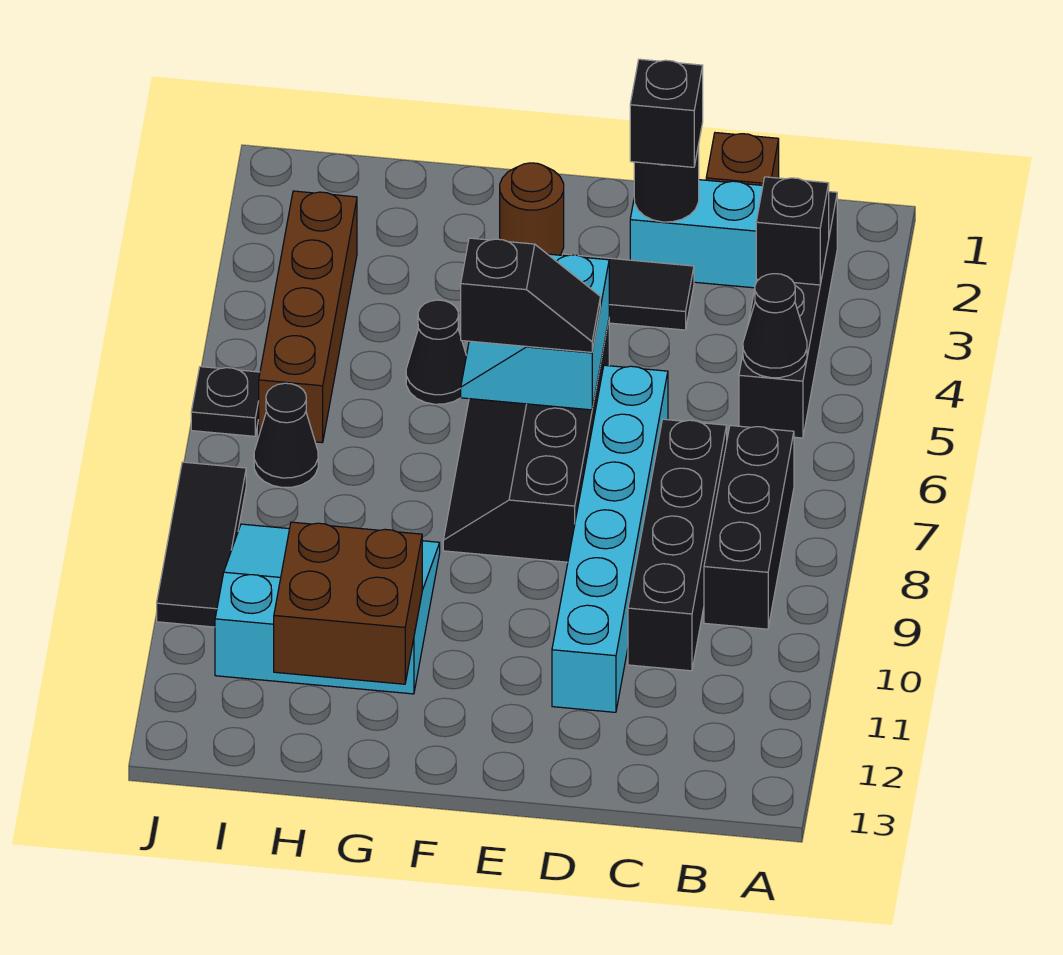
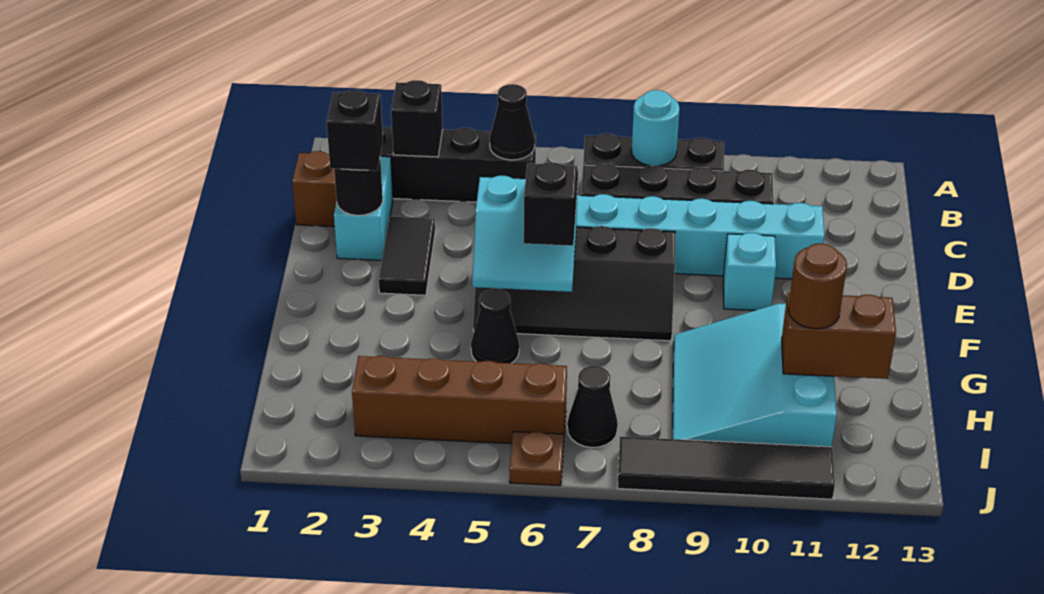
none -> cyan round brick B8 level 2
none -> cyan brick E10 level 1
brown round brick F2 level 1 -> brown round brick H11 level 3
brown brick G11:H12 level 2 -> brown brick H11:H12 level 2
black plate J6 level 1 -> brown plate J6 level 1
black tile J8:J10 level 1 -> black tile J8:J11 level 1

